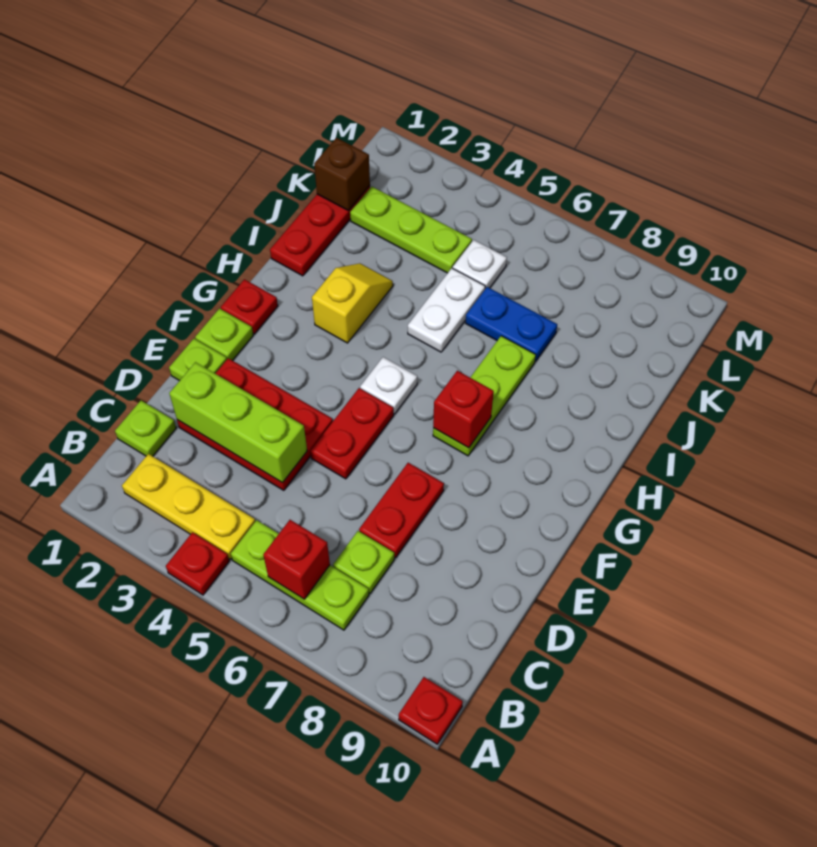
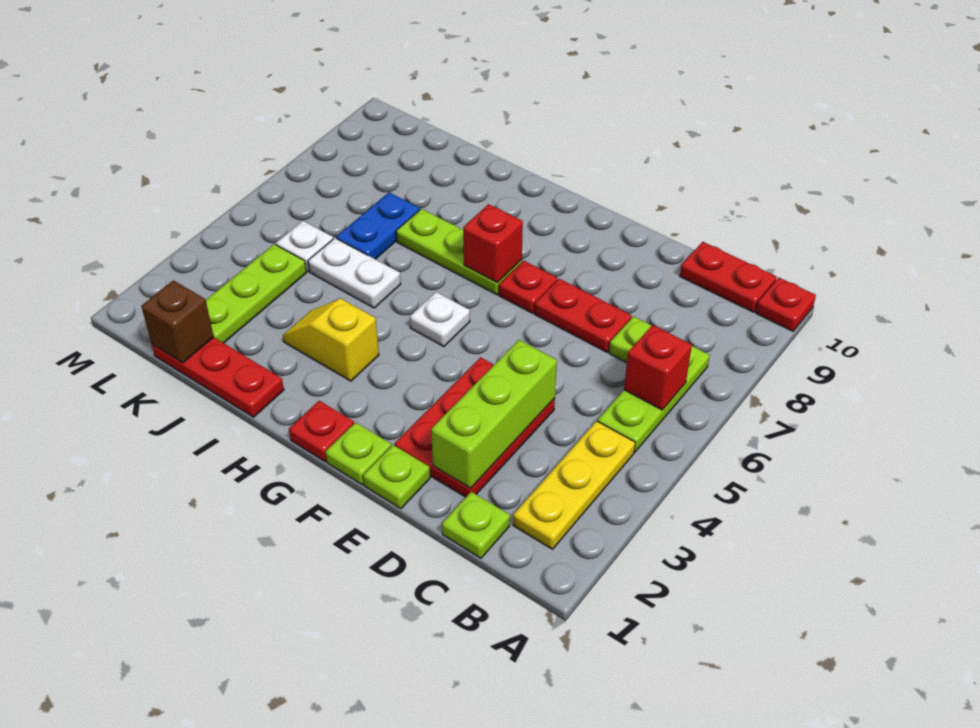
red plate A4 level 1 -> red plate F7 level 1
red plate E5:F5 level 1 -> red plate B10:C10 level 1

